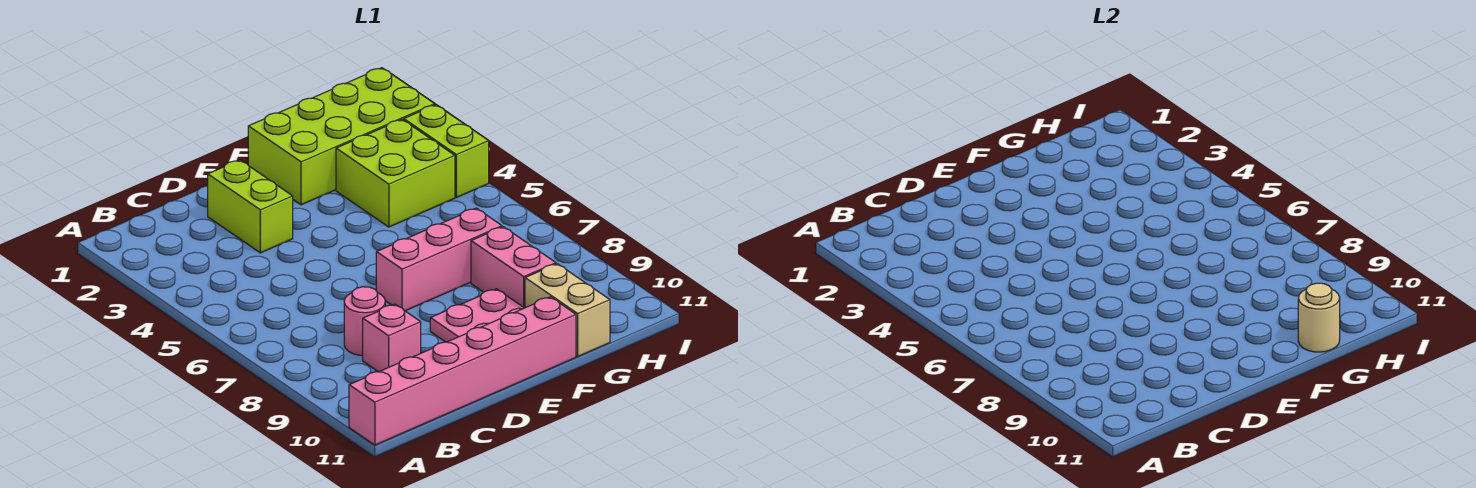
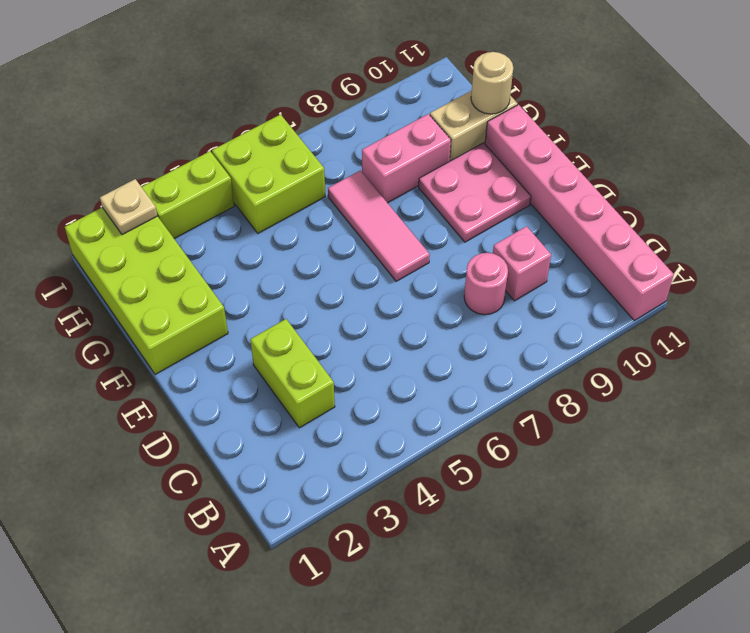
lime brick D2:D3 level 1 -> lime brick C3:D3 level 1
pink brick E7:G7 level 1 -> pink tile E7:G7 level 1
lime brick G3:H4 level 1 -> lime brick H5:I6 level 1
none -> tan plate I2 level 2

